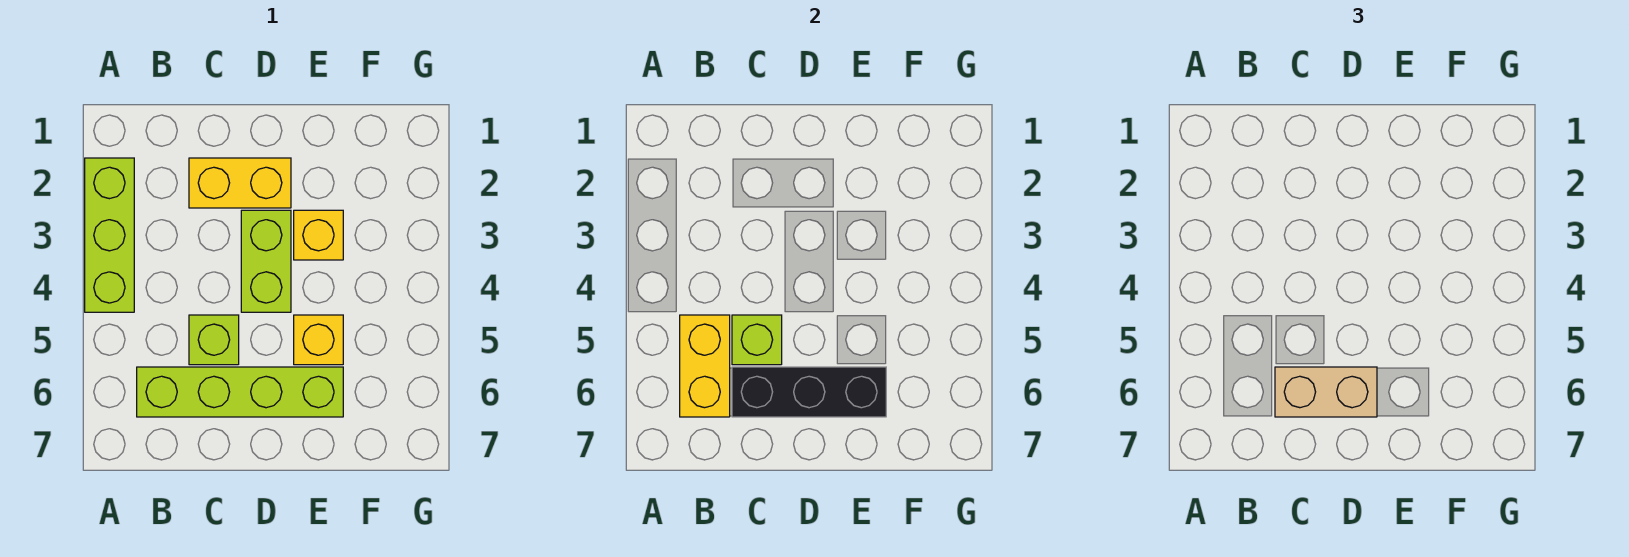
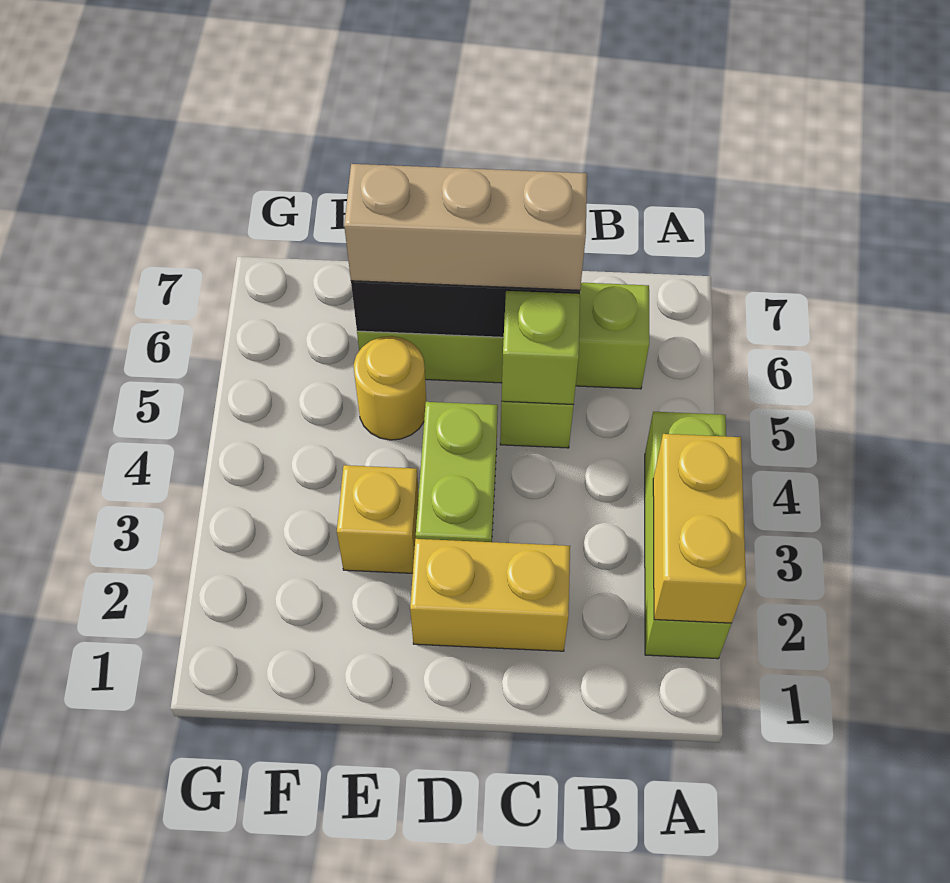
yellow brick B5:B6 level 2 -> yellow brick A2:A3 level 2
tan brick C6:D6 level 3 -> tan brick C6:E6 level 3
yellow brick E5 level 1 -> yellow round brick E5 level 1

